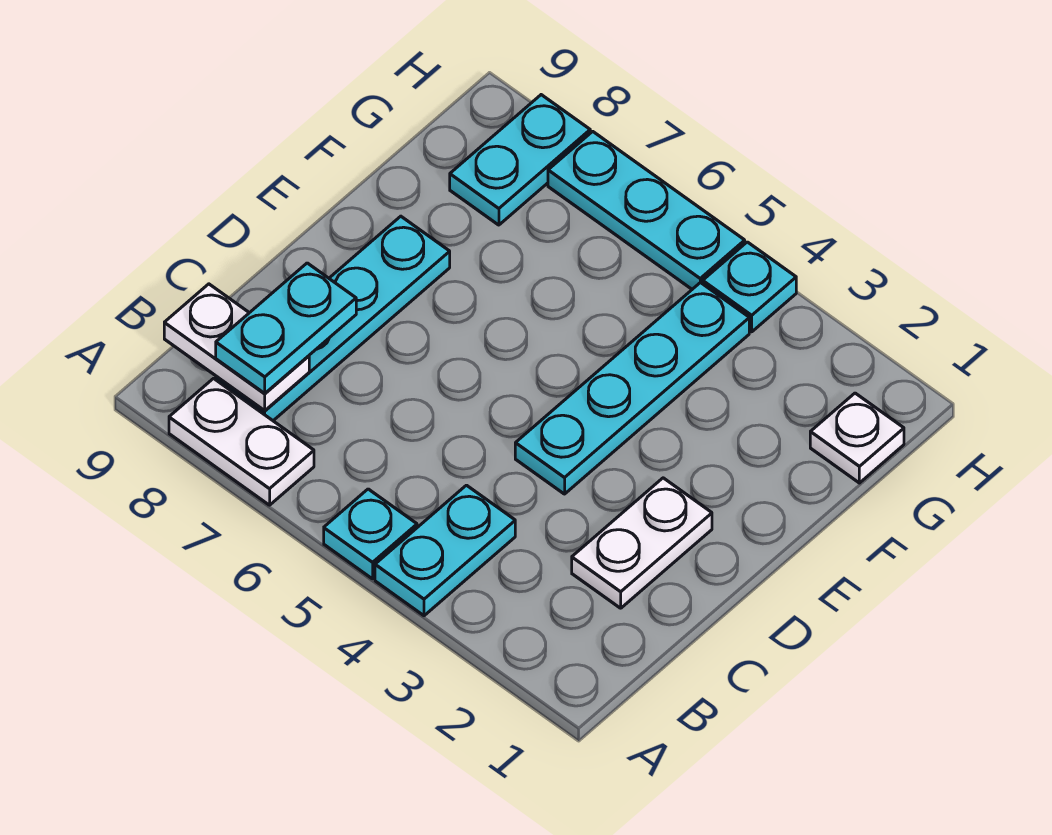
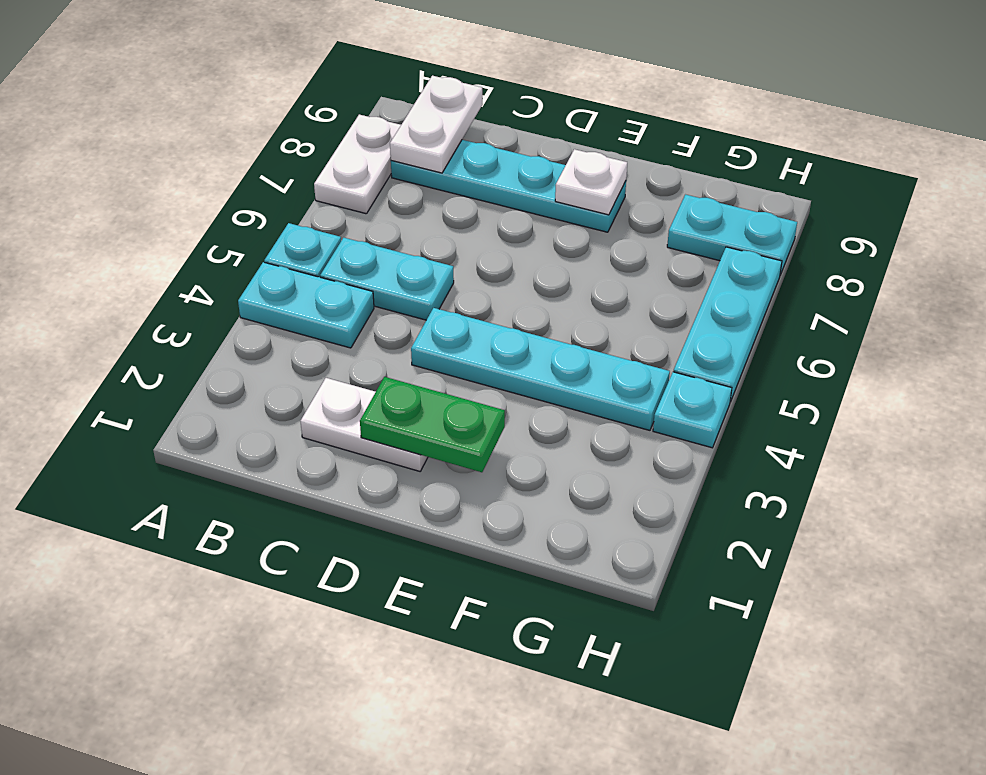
cyan plate B8:C8 level 3 -> cyan plate B5:C5 level 1
none -> green plate D2:E2 level 2
white plate G1 level 1 -> white plate E8 level 2

